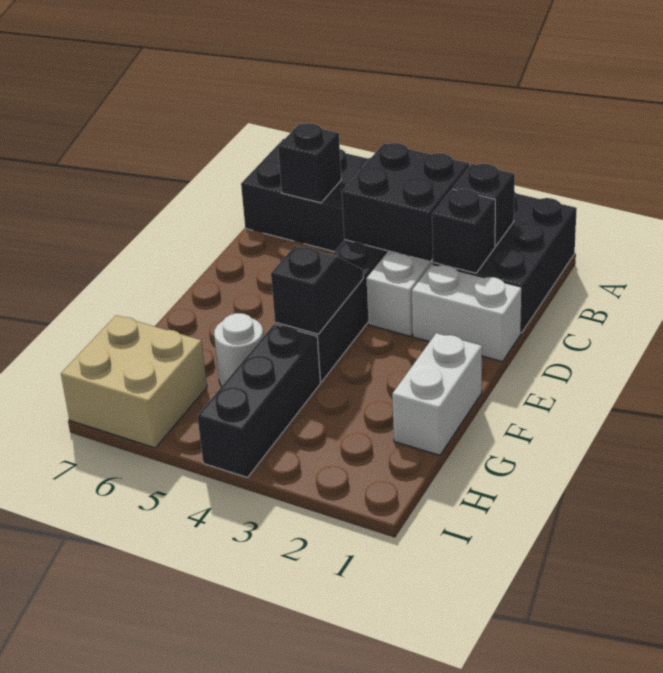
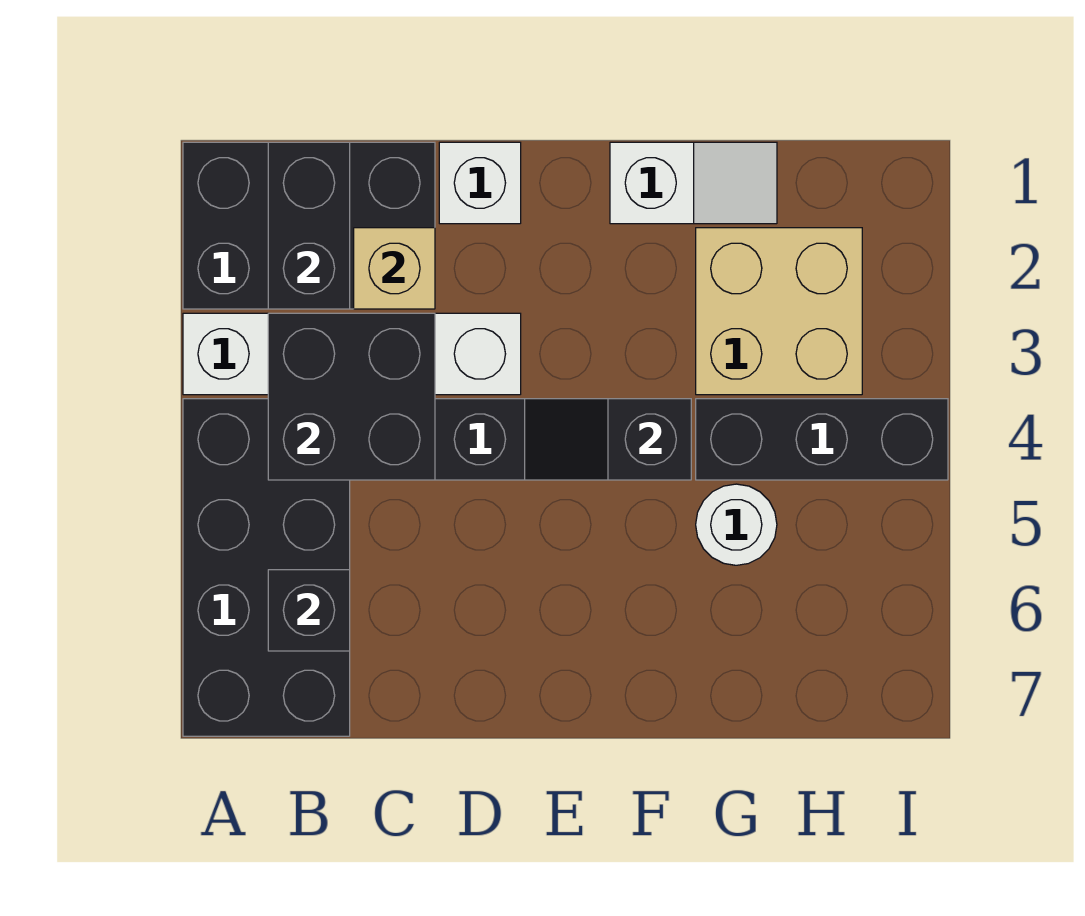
black brick B2 level 2 -> black brick B1:B2 level 2
black brick C2 level 2 -> tan brick C2 level 2
white brick D1:D2 level 1 -> white brick D1 level 1
white brick F1:G1 level 1 -> white slope F1:G1 level 1 top F
tan brick H6:I7 level 1 -> tan brick G2:H3 level 1

